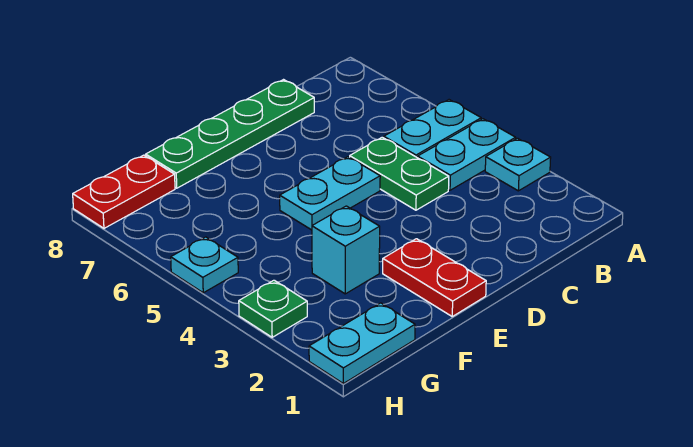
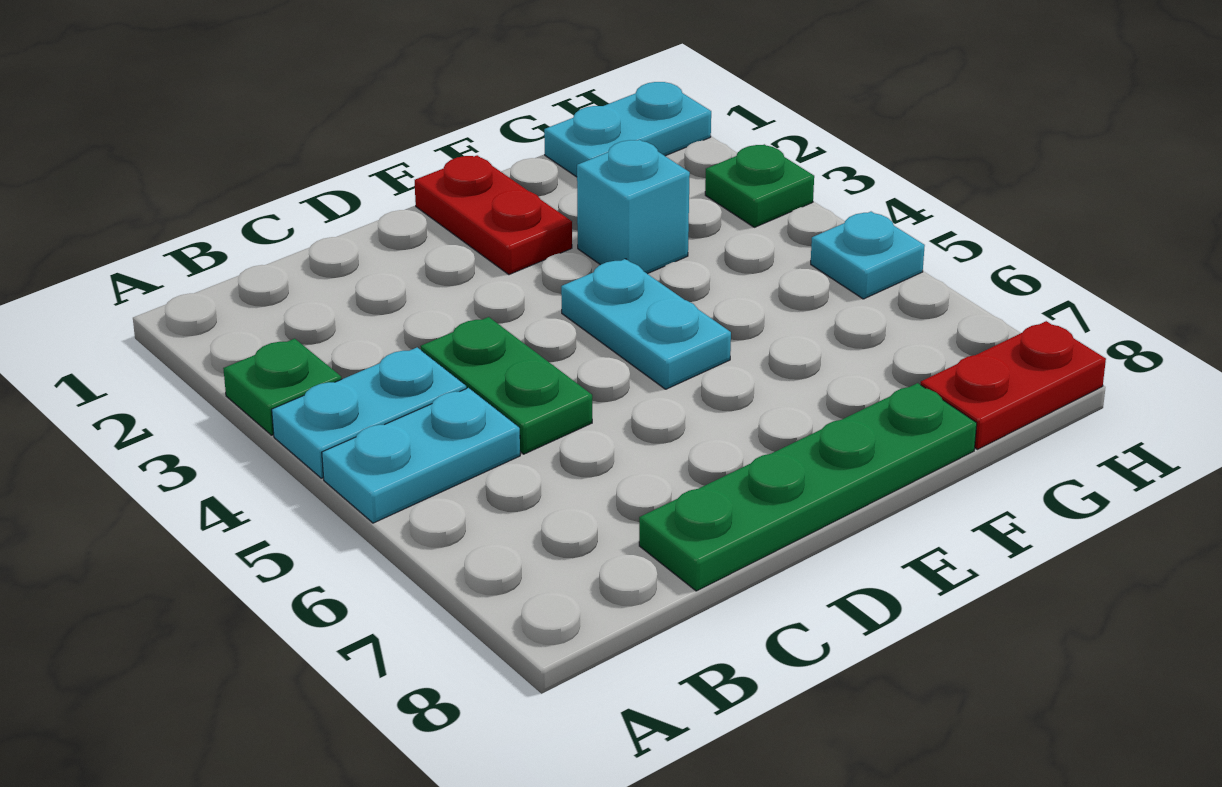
cyan plate A3 level 1 -> green plate A3 level 1
cyan plate D5:E5 level 1 -> cyan plate E4:E5 level 1

